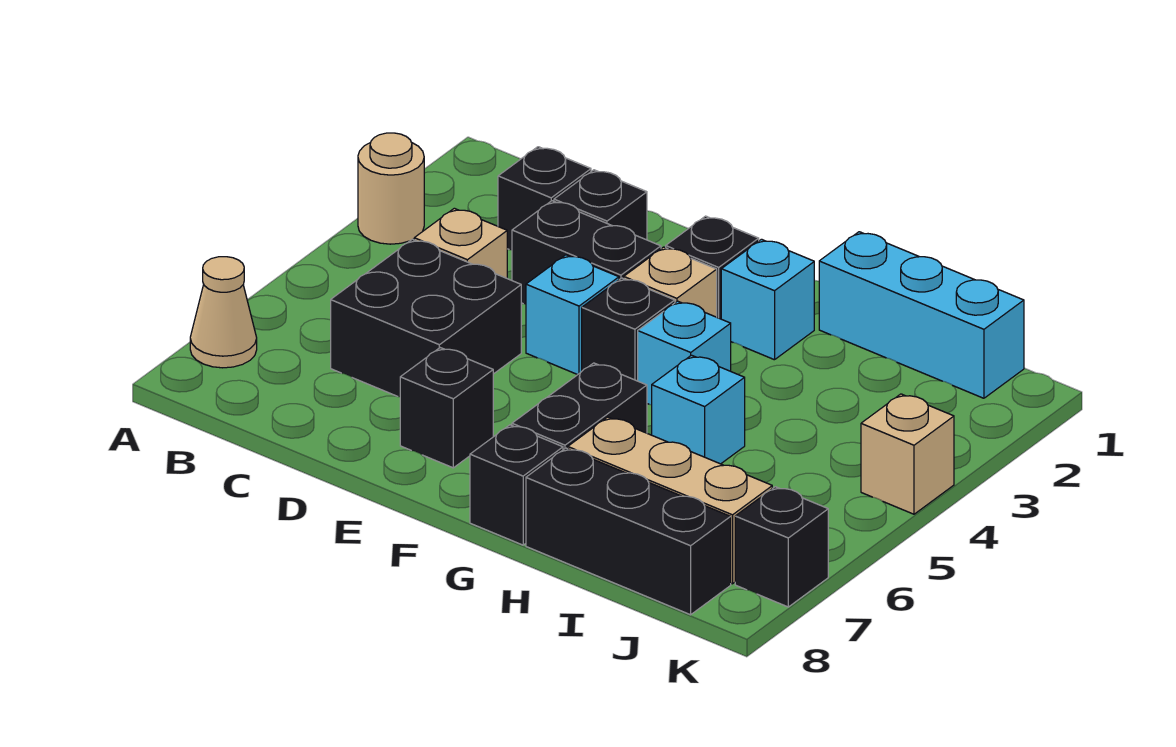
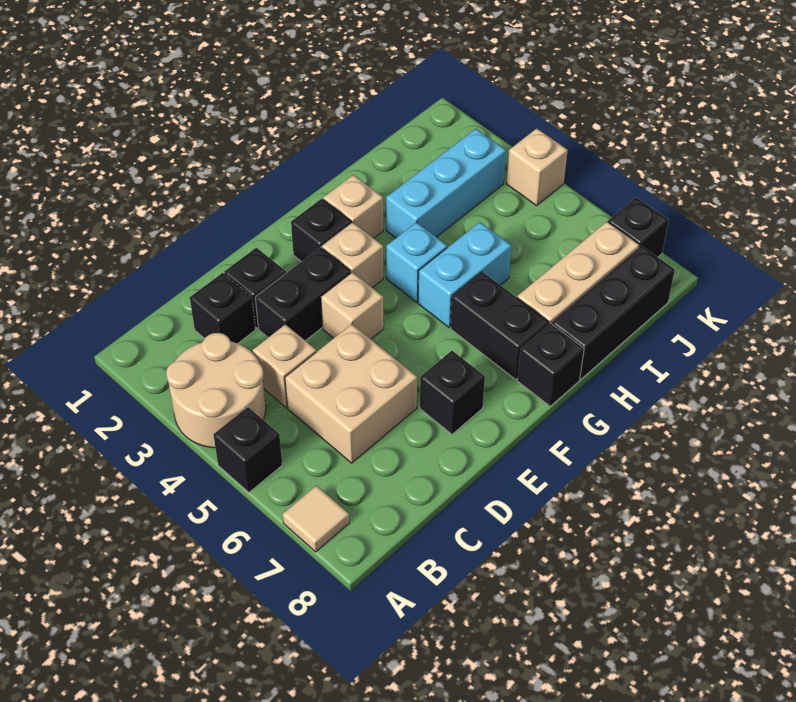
tan round brick A3 level 1 -> tan round brick A3:B4 level 1
tan cone A7 level 1 -> tan tile A7 level 1
black brick C5:D6 level 1 -> tan brick C5:D6 level 1
cyan brick E4 level 1 -> tan brick E4 level 1
black brick F4 level 1 -> black brick A5 level 1
cyan brick G2 level 1 -> tan brick G2 level 1
cyan brick H1:J1 level 1 -> cyan brick H3:J3 level 1
cyan brick H5 level 1 -> cyan brick G5:H5 level 1

